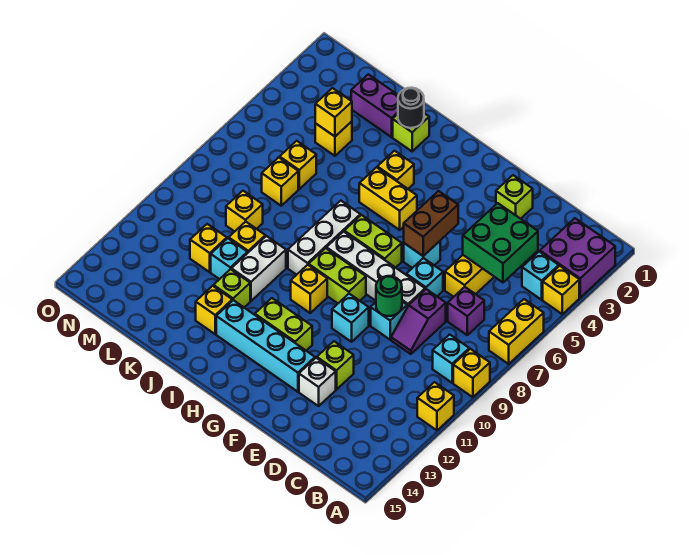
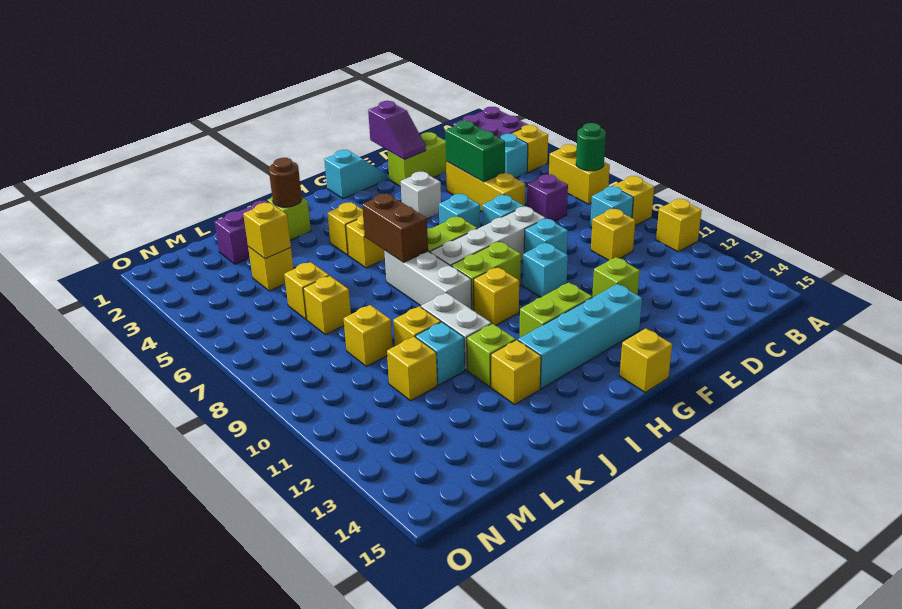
green brick C4:D5 level 2 -> green brick D4:D5 level 2
none -> yellow brick C10 level 1
purple slope D8:D9 level 1 top 8 -> purple slope E1:E2 level 2 top 1
lime brick E2 level 1 -> lime brick D2:E2 level 1
green round brick E9 level 2 -> green round brick A7 level 2
white brick E13 level 1 -> white brick F4 level 1
none -> cyan slope F1:G1 level 1 top G
brown brick F5:F6 level 2 -> brown brick I6:I7 level 2
none -> yellow brick G15 level 1
black round brick J2 level 2 -> brown round brick J2 level 2

